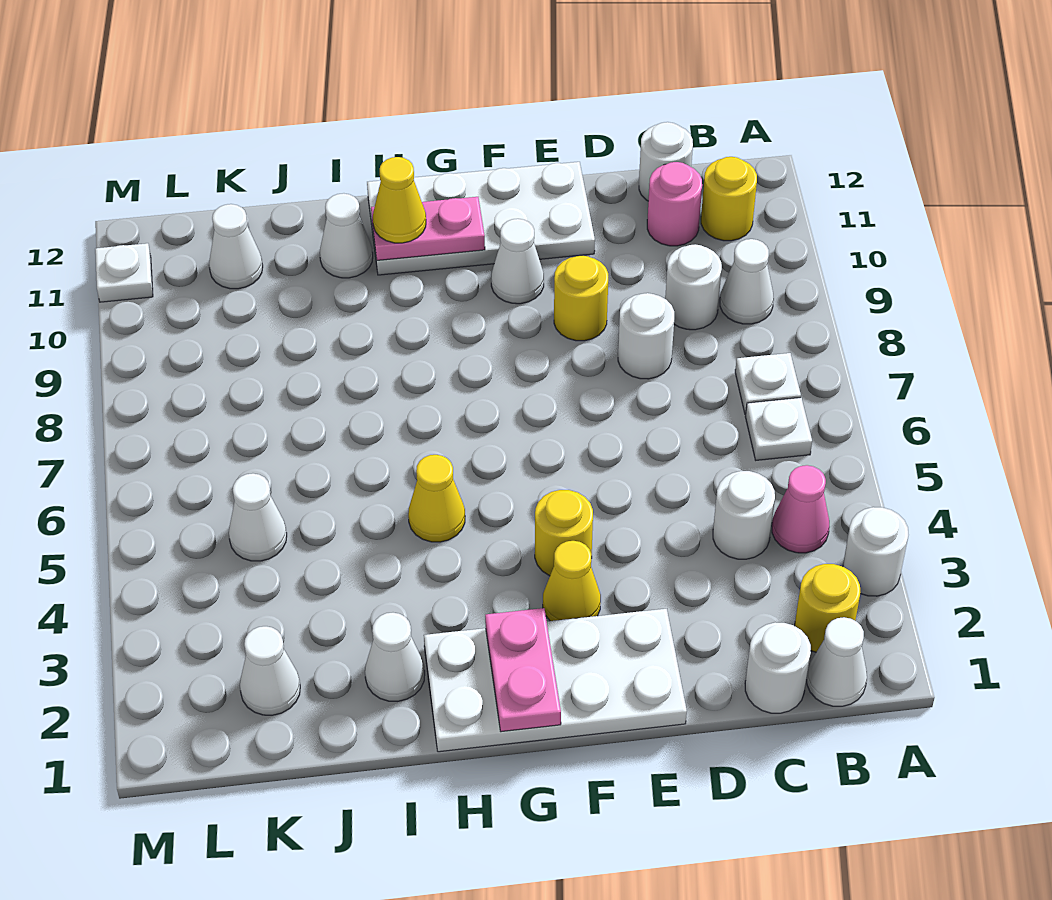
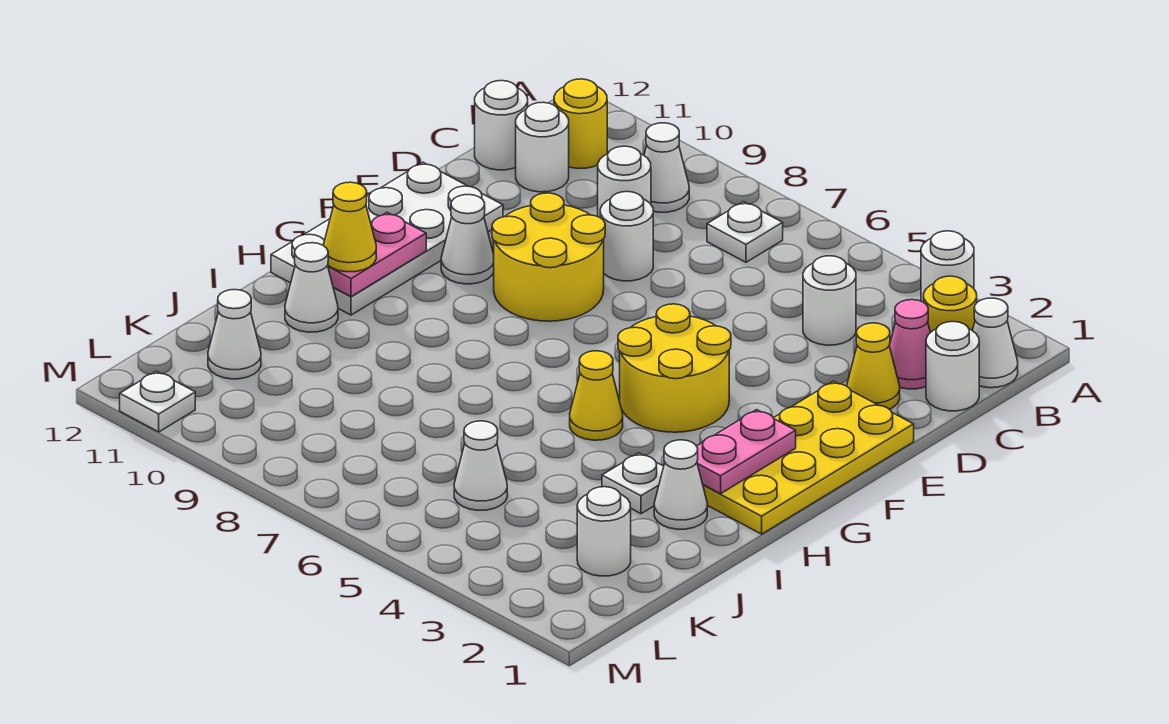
pink cone B4 level 1 -> pink cone C2 level 1
white plate B6 level 1 -> white plate I3 level 1
pink round brick C11 level 1 -> white round brick C11 level 1
white plate E1:H2 level 1 -> yellow plate E1:H2 level 1
yellow round brick E9 level 1 -> yellow round brick E8:F9 level 1
yellow cone F3 level 1 -> yellow cone D2 level 1
yellow round brick F4 level 1 -> yellow round brick F4:G5 level 1
pink plate G1:G2 level 2 -> pink plate G2:H2 level 2
white cone K2 level 1 -> white round brick K2 level 1

